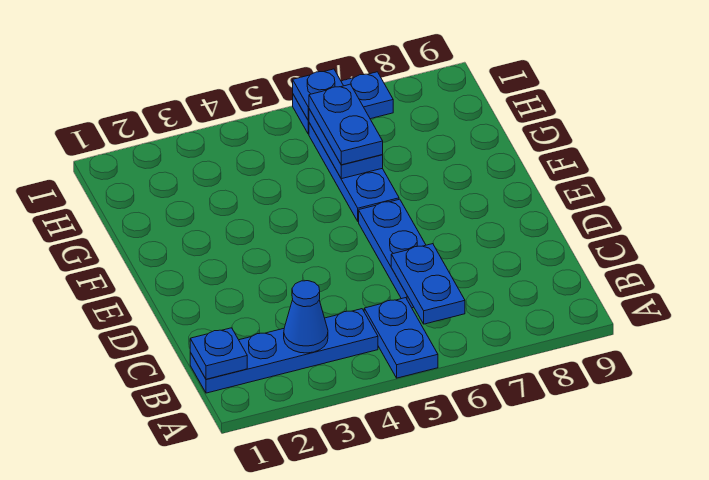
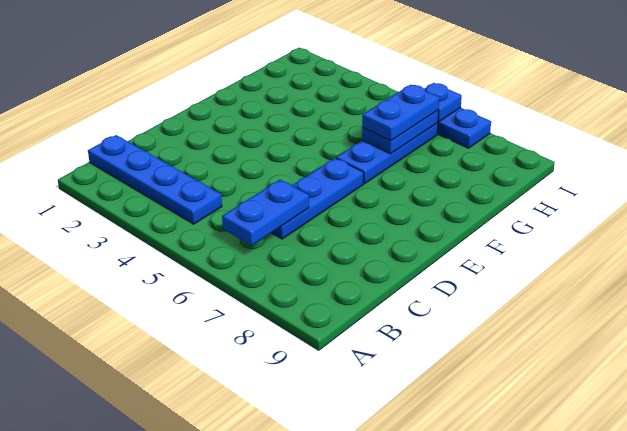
blue plate A5:B5 level 1 -> none
blue plate B1 level 2 -> none
blue cone B3 level 2 -> none

